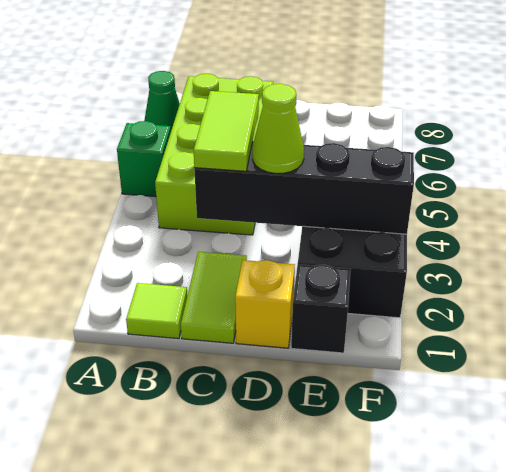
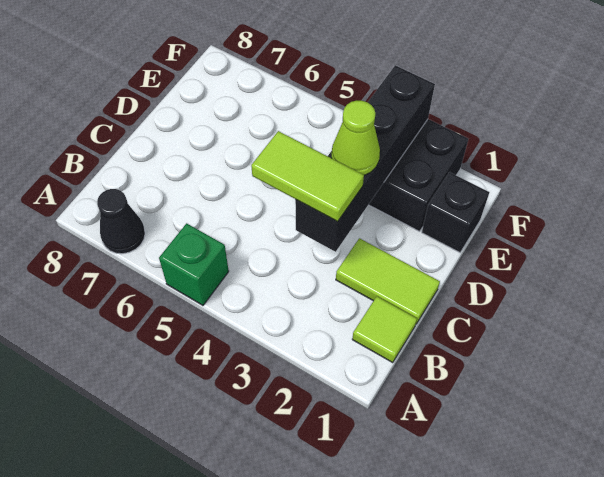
green cone A7 level 1 -> black cone A7 level 1
lime brick B4:C7 level 1 -> none
yellow brick D1 level 1 -> none

